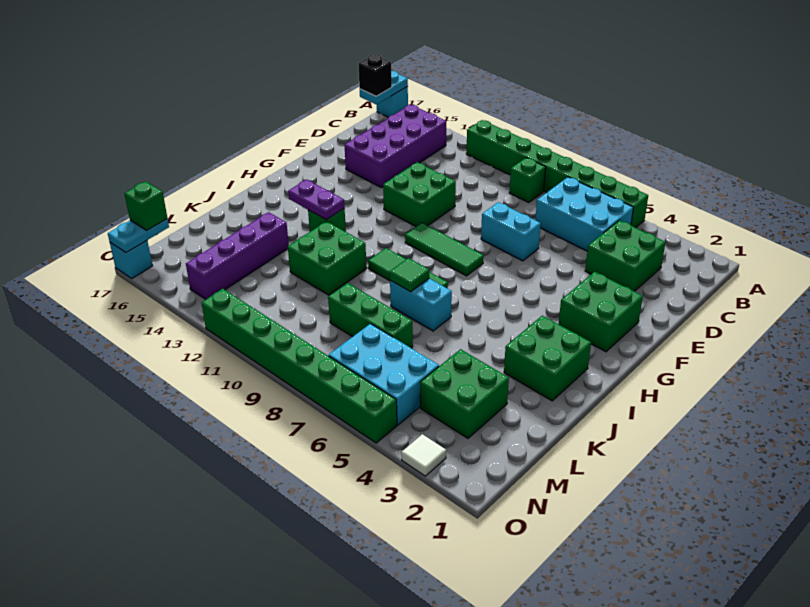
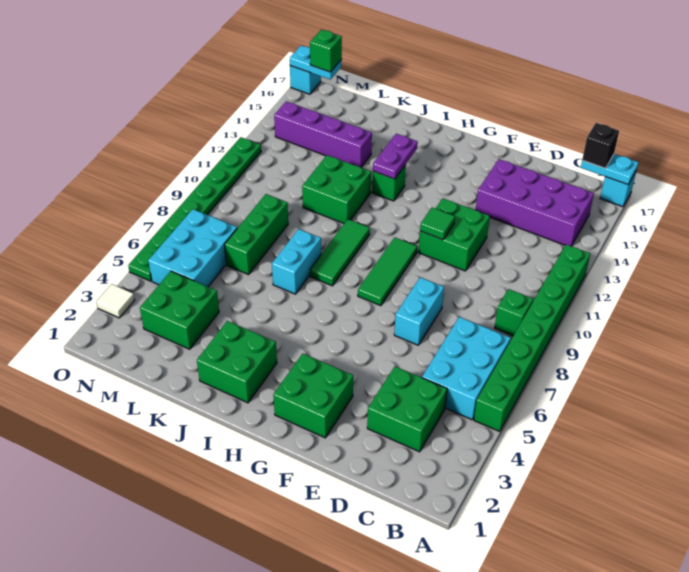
green tile J8 level 2 -> green tile F11 level 2
green brick O5:O12 level 1 -> green plate O5:O12 level 1

